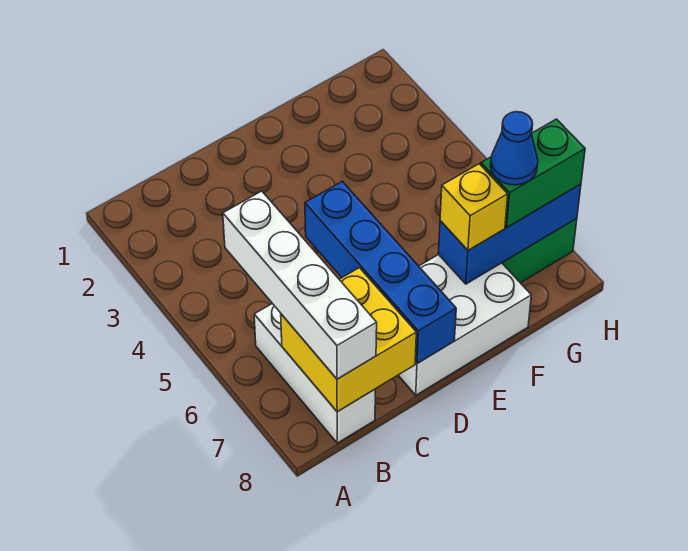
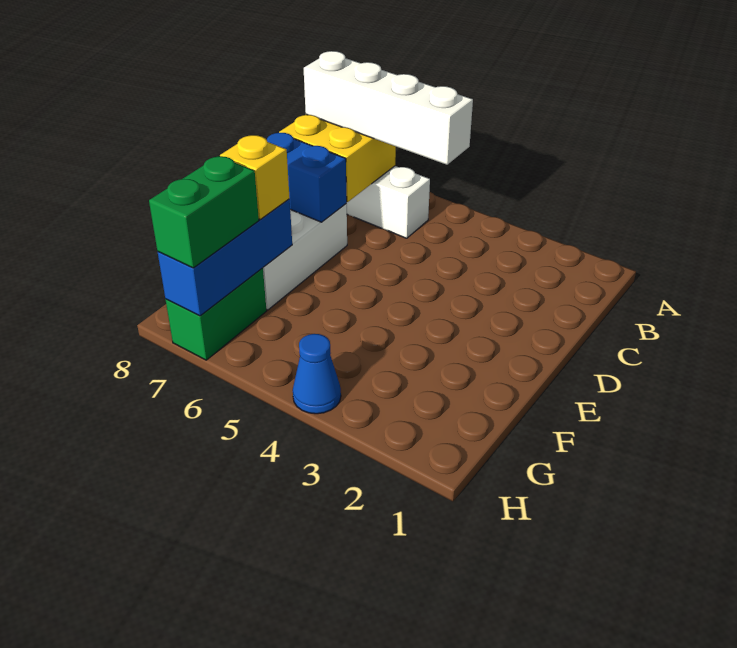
blue brick D5:D8 level 2 -> blue brick D7:D8 level 2
blue cone G7 level 4 -> blue cone H4 level 1

